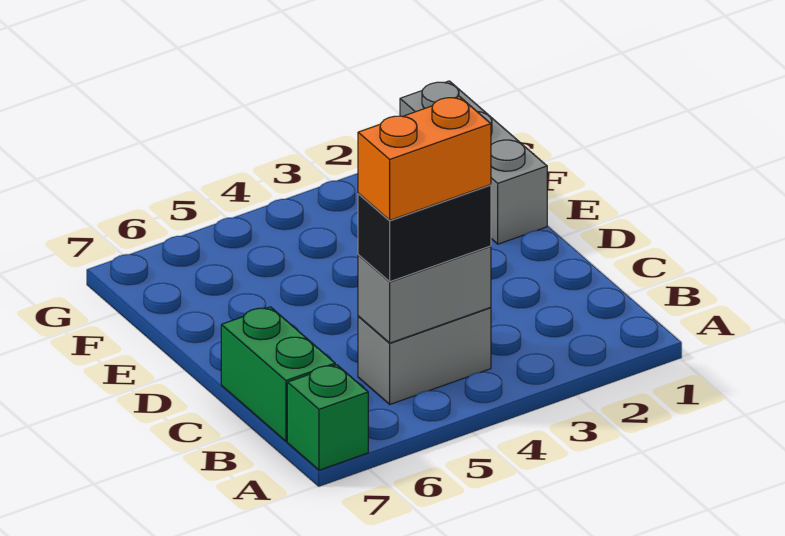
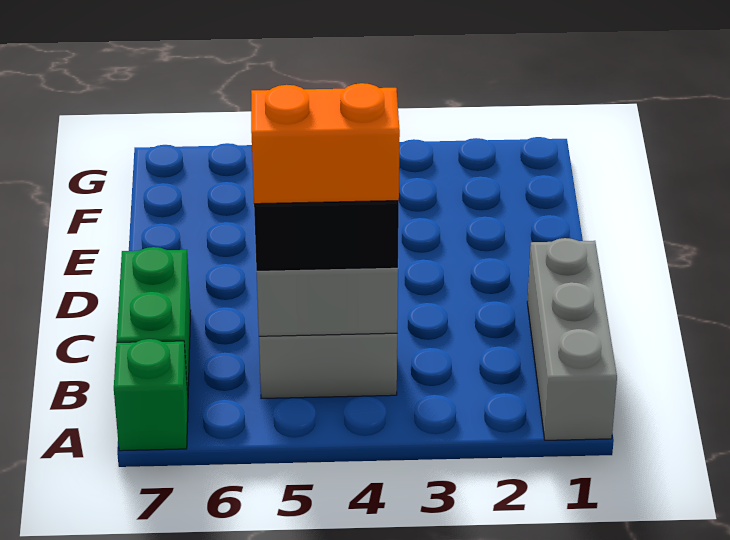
grey brick E1:G1 level 1 -> grey brick A1:C1 level 1

